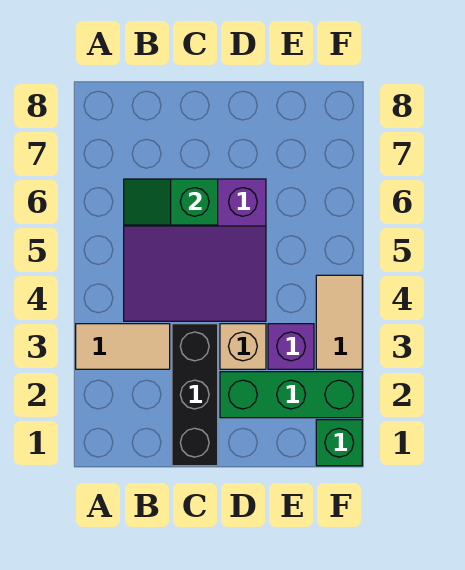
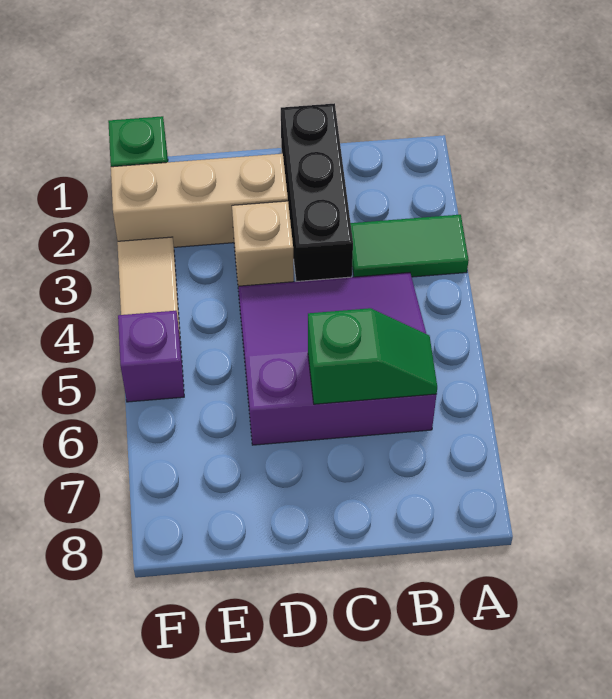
tan tile A3:B3 level 1 -> green tile A3:B3 level 1
green brick D2:F2 level 1 -> tan brick D2:F2 level 1
purple brick E3 level 1 -> purple brick F5 level 1

